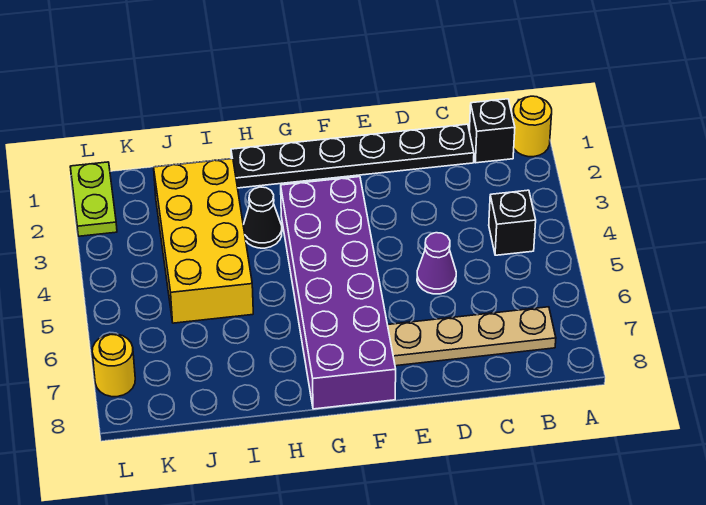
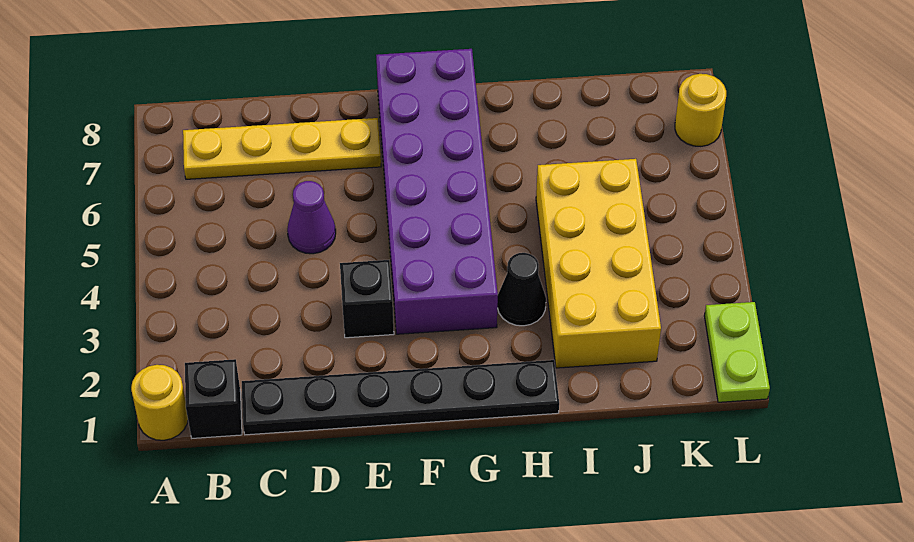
black brick B4 level 1 -> black brick E3 level 1
tan plate B7:E7 level 1 -> yellow plate B7:E7 level 1

